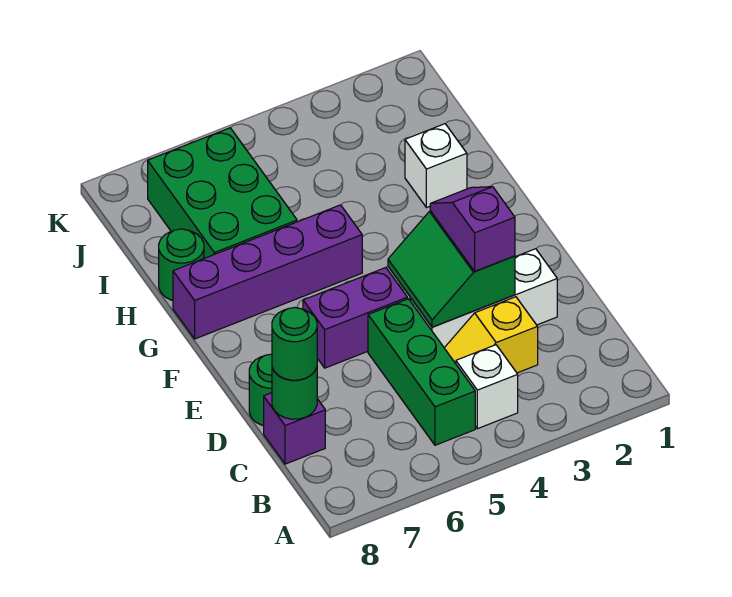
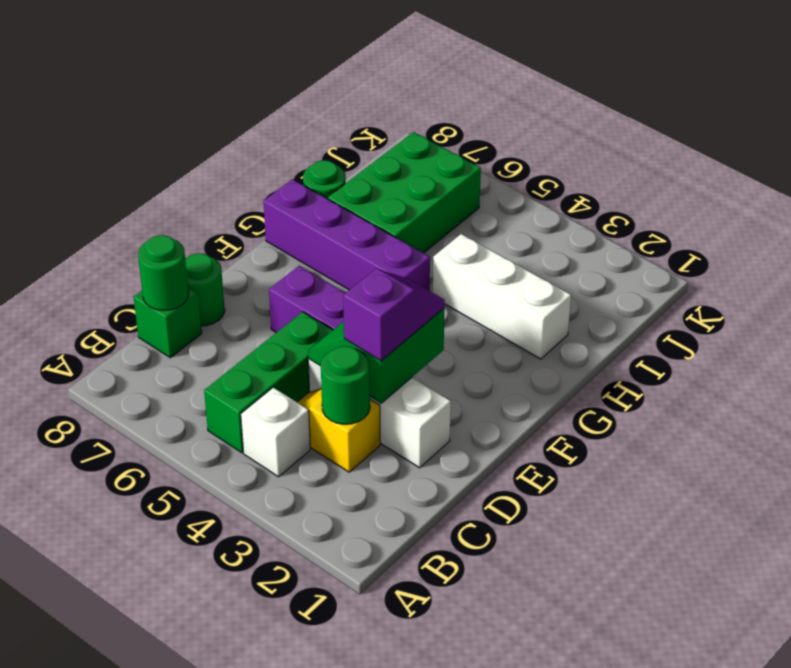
purple brick C8 level 1 -> green brick C8 level 1
green round brick C8 level 3 -> green round brick C3 level 2
white brick H2 level 1 -> white brick H2:H4 level 1

